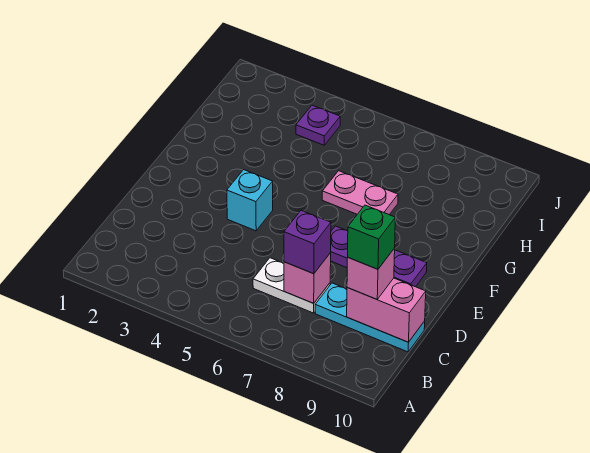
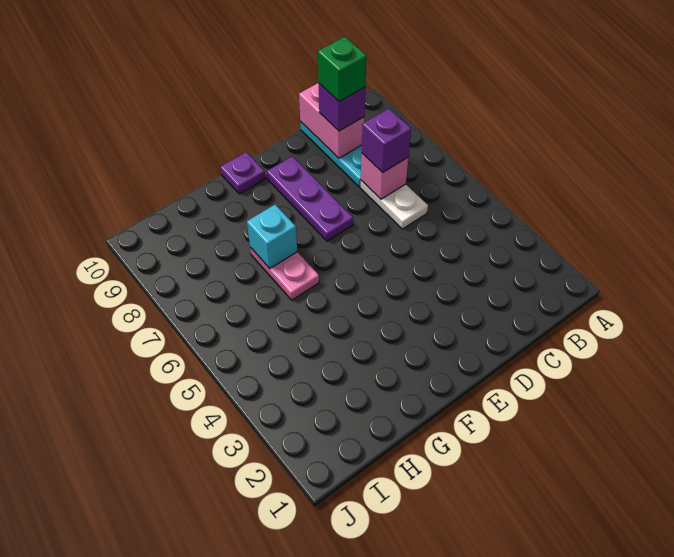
pink brick C9 level 3 -> purple brick C9 level 3
cyan brick E4 level 1 -> cyan brick G7 level 2
purple plate I4 level 1 -> purple plate F10 level 1

